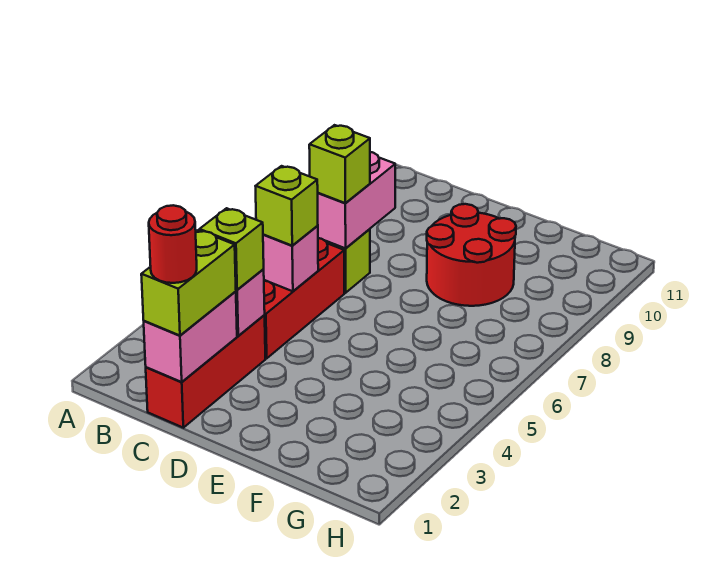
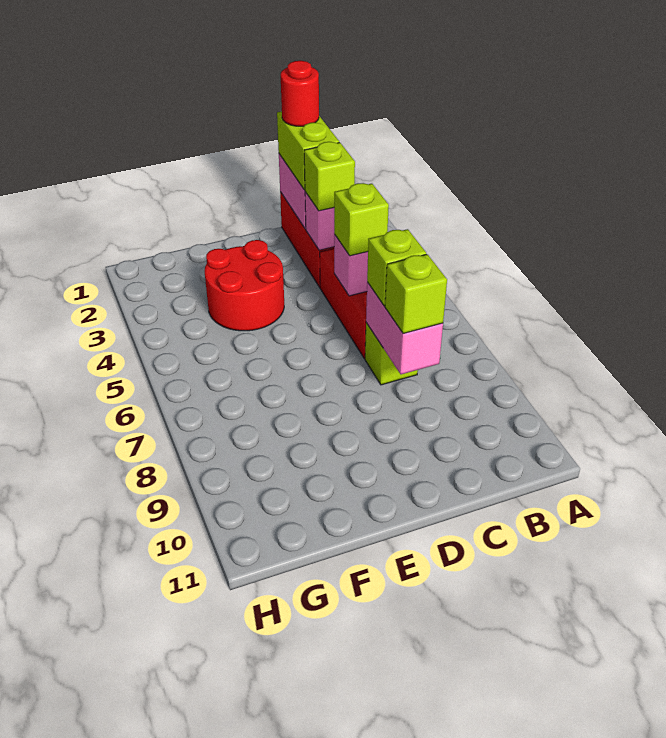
none -> lime brick C8 level 3
red round brick E8:F9 level 1 -> red round brick E3:F4 level 1

